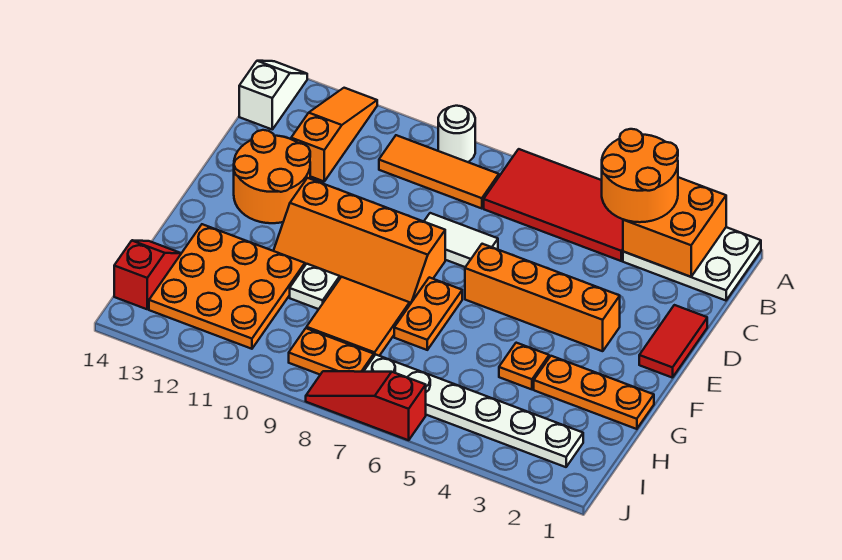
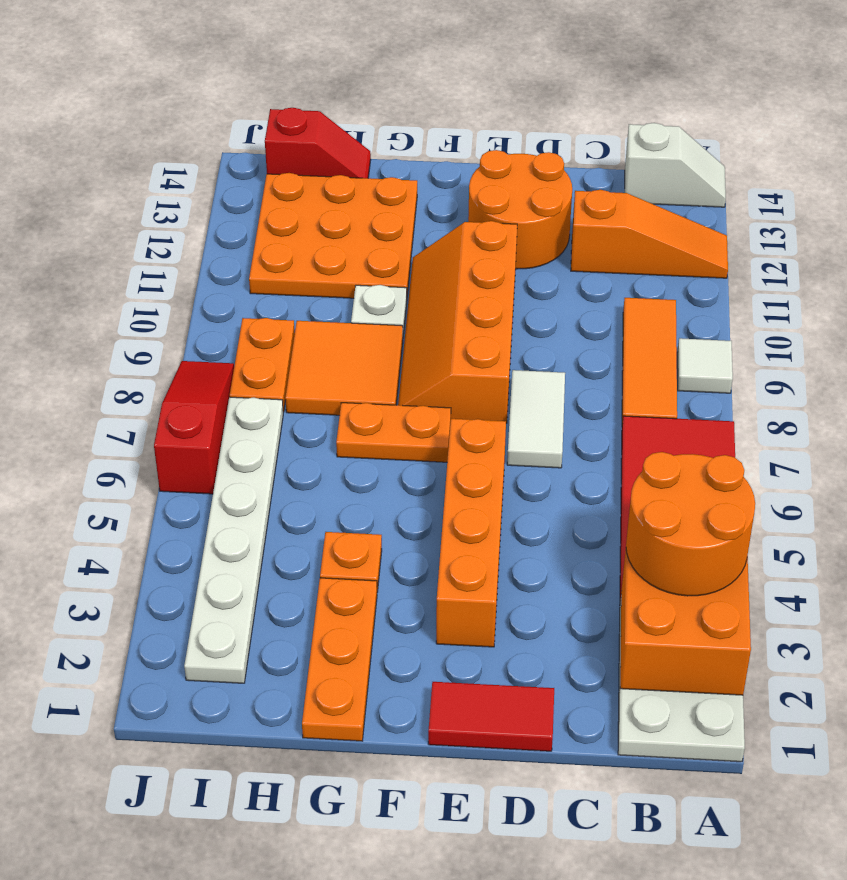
white round brick A9 level 1 -> white tile A9 level 1

